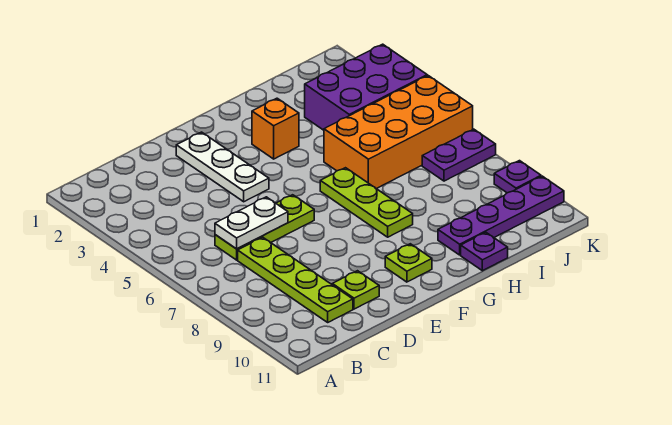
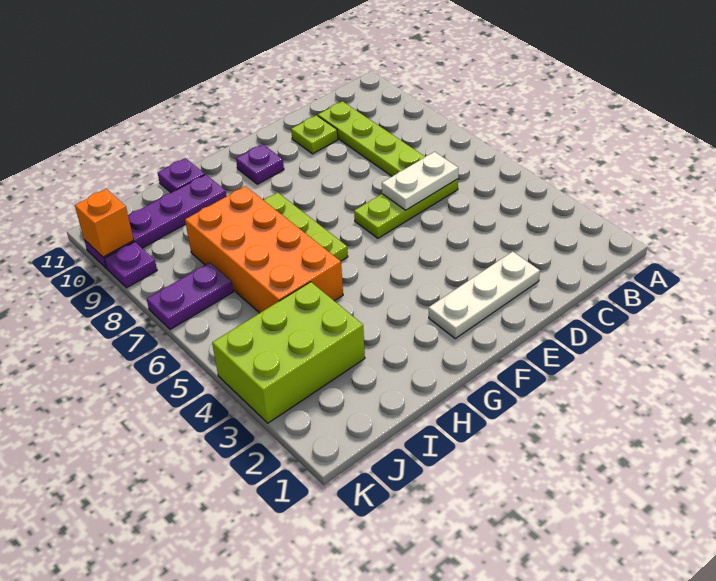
white plate E2:E4 level 1 -> white plate D2:F2 level 1
lime plate F10 level 1 -> purple plate F10 level 1
orange brick G3 level 1 -> orange brick K10 level 2
orange brick H5:K6 level 1 -> orange brick H5:I8 level 1
purple brick I3:K4 level 1 -> lime brick I3:K4 level 1

